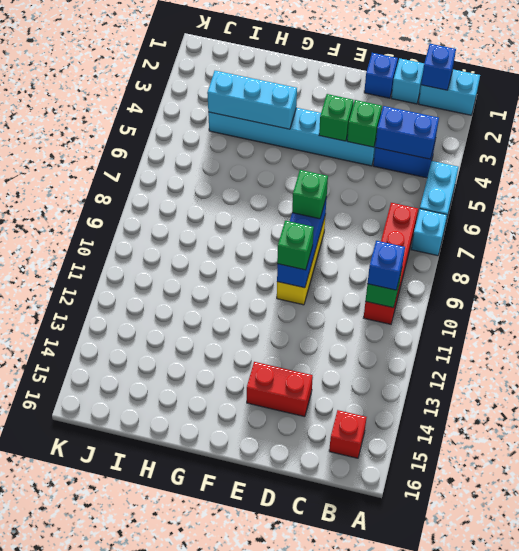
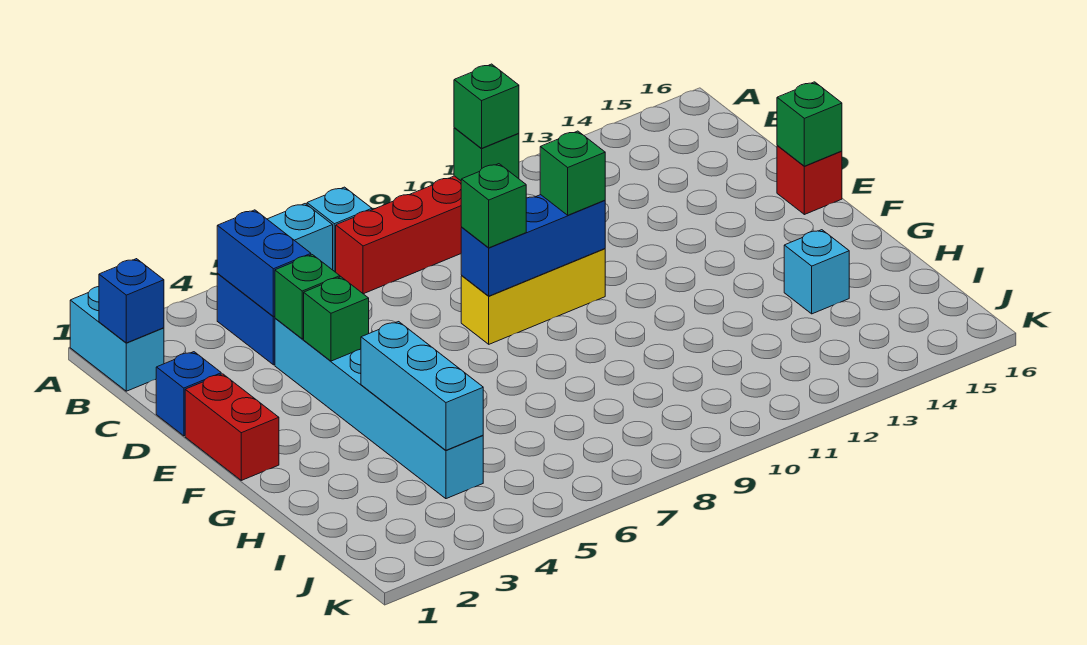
blue brick B10 level 3 -> green brick B10 level 3
red brick B15 level 1 -> red brick E16 level 1
cyan brick C1 level 1 -> cyan brick H14 level 1
red brick D14:E14 level 1 -> red brick E1:F1 level 1
none -> green brick E16 level 2

